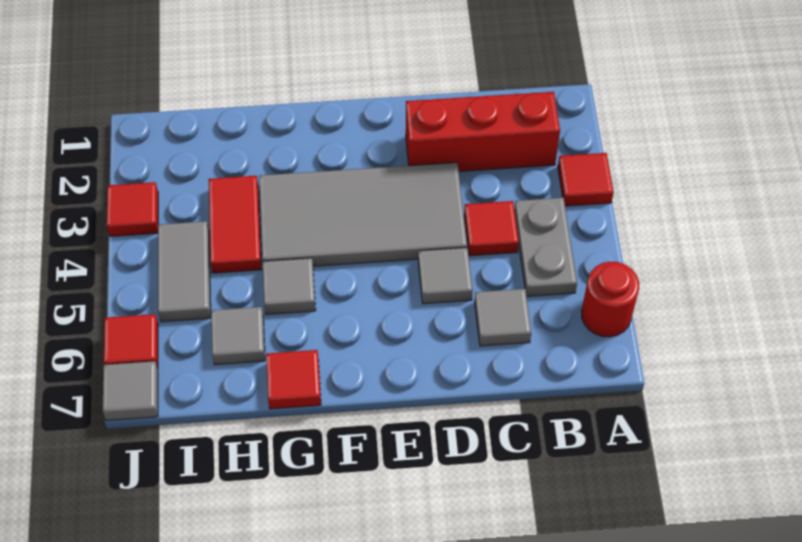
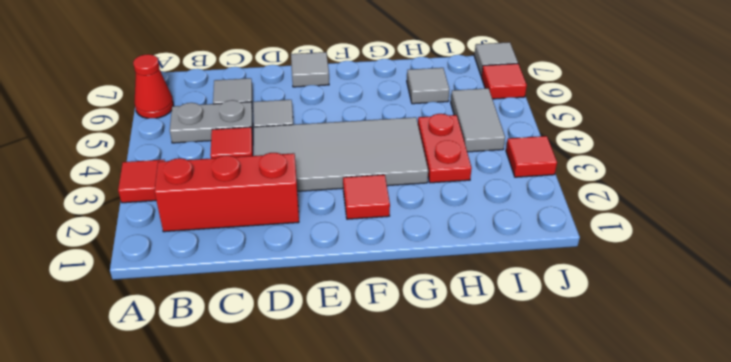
red round brick A6 level 1 -> red cone A6 level 1
grey plate B4:B5 level 1 -> grey plate B5:C5 level 1
grey tile G5 level 1 -> grey tile E7 level 1
red tile G7 level 1 -> red tile F2 level 1
red tile H3:H4 level 1 -> red plate H3:H4 level 1

